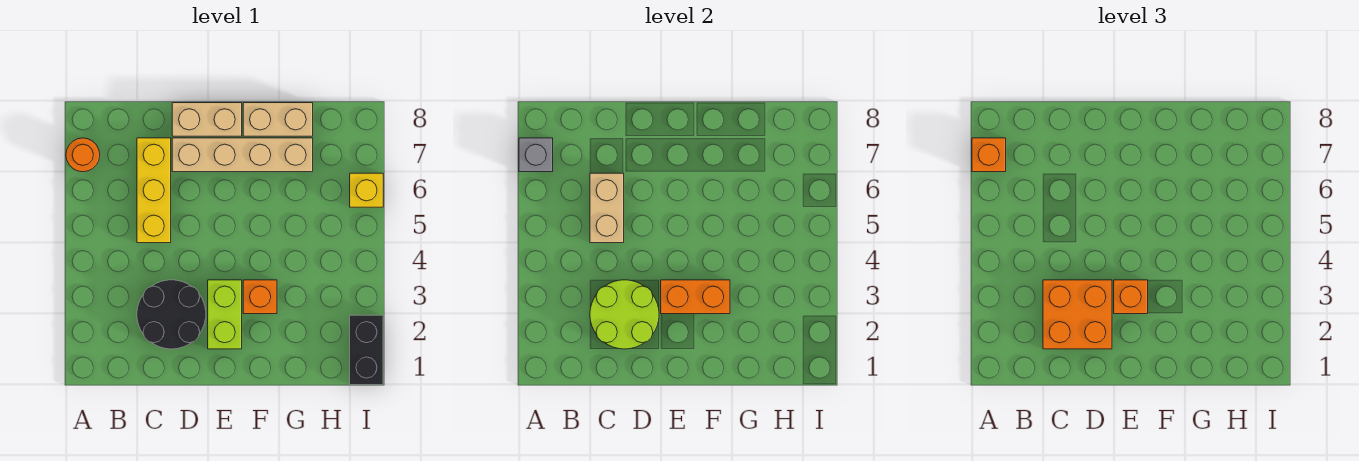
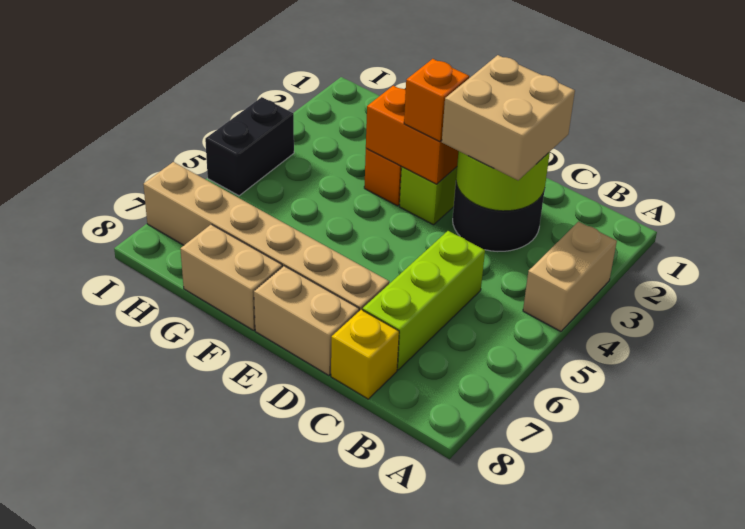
orange round brick A7 level 1 -> none
grey brick A7 level 2 -> none
orange brick A7 level 3 -> none
orange brick C2:D3 level 3 -> tan brick C2:D3 level 3
yellow brick C5:C7 level 1 -> lime brick C5:C7 level 1
tan brick C5:C6 level 2 -> tan brick A3:A4 level 1
tan brick D7:G7 level 1 -> tan brick D7:I7 level 1
black brick I1:I2 level 1 -> black brick I4:I5 level 1
yellow brick I6 level 1 -> yellow brick C8 level 1

